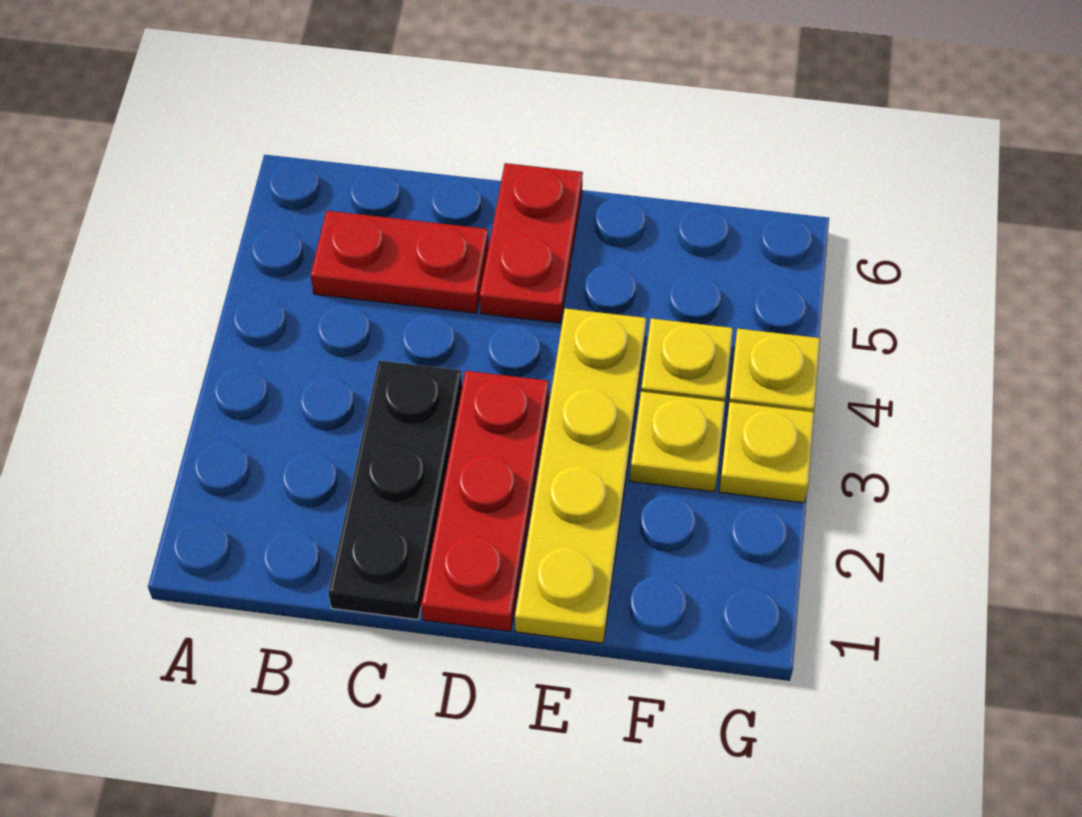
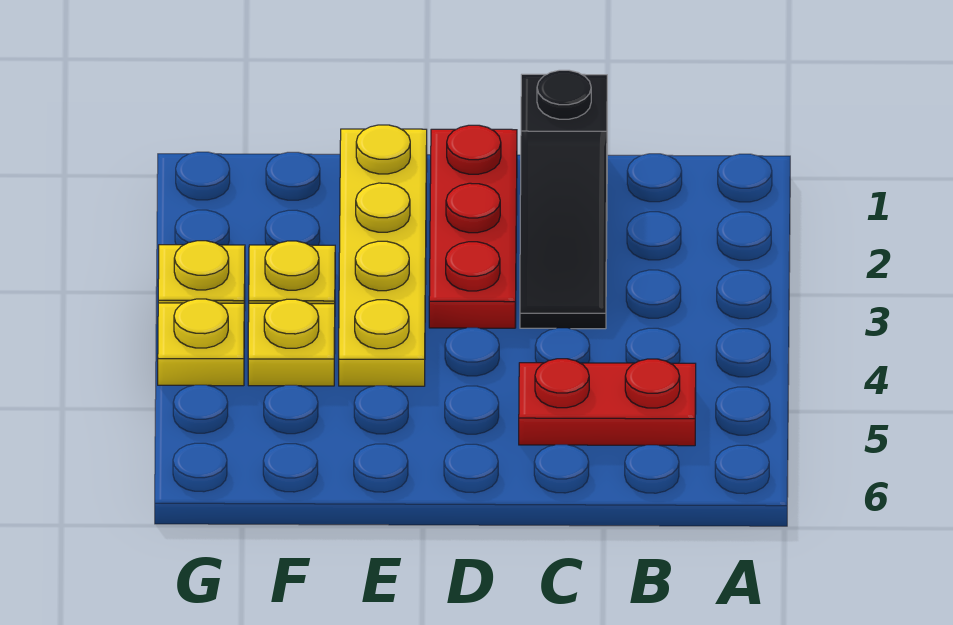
black plate C1:C3 level 1 -> black slope C1:C3 level 1 top 1
red plate D5:D6 level 1 -> none

